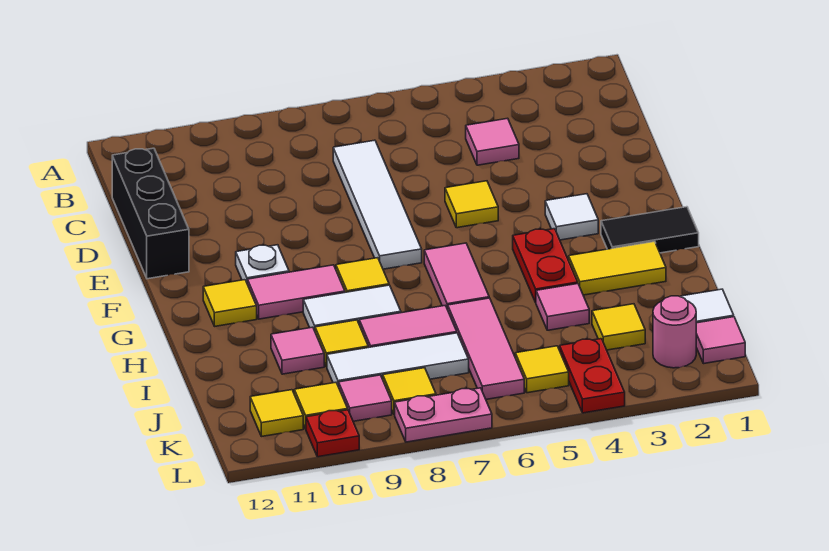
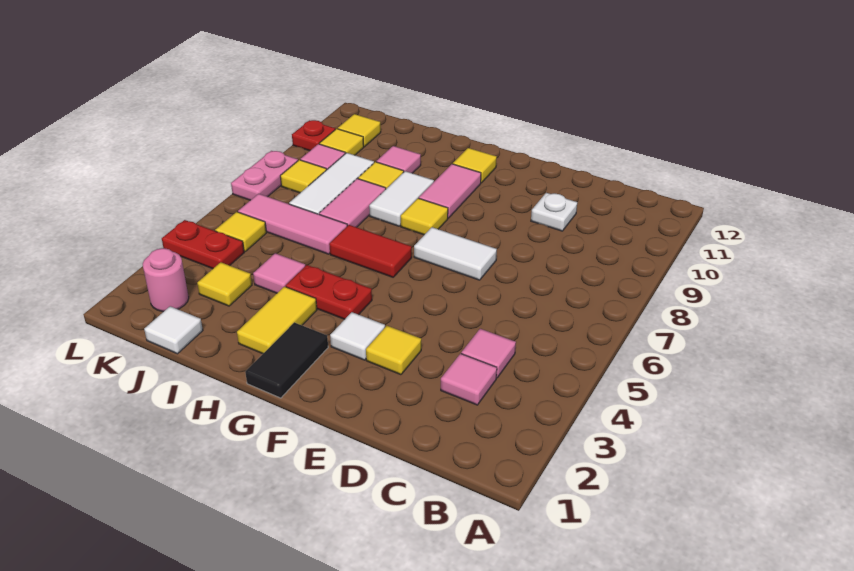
white tile C7:F7 level 1 -> white tile E7:F7 level 1
black brick C12:E12 level 1 -> none
yellow tile E5 level 1 -> yellow tile E3 level 1
white plate F10 level 1 -> white plate D10 level 1
pink tile G6:H6 level 1 -> red tile G6:H6 level 1
pink tile K1 level 1 -> pink tile C3 level 1

